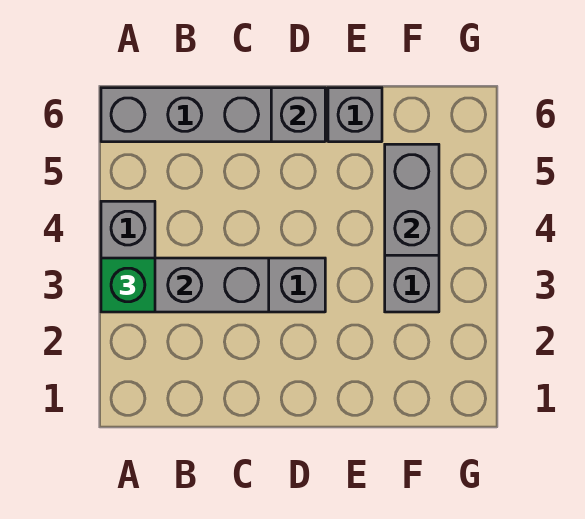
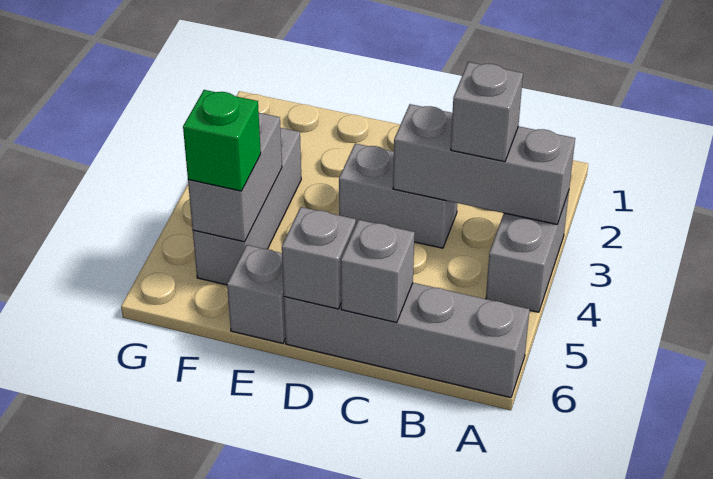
green brick A3 level 3 -> green brick F5 level 3
none -> grey brick B3 level 3
none -> grey brick C6 level 2

